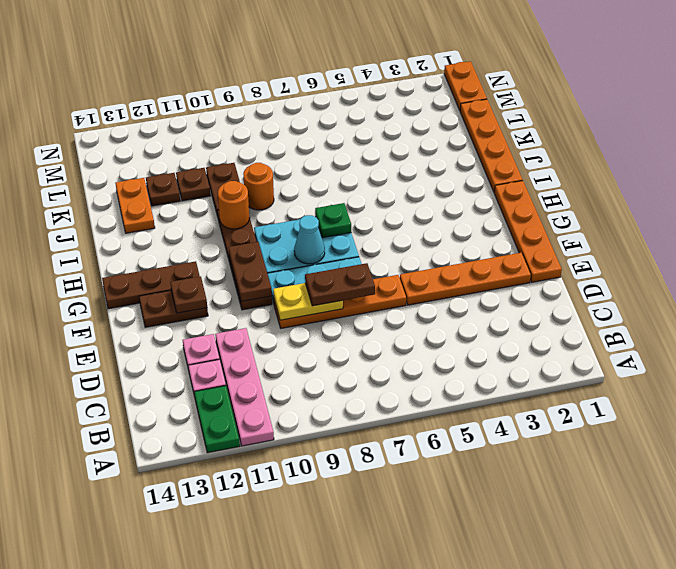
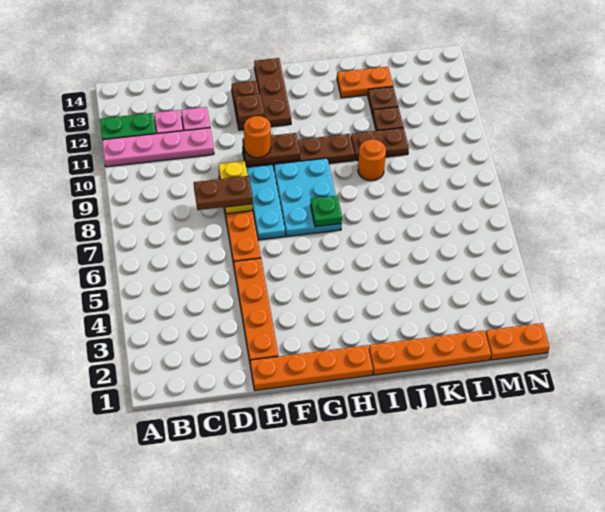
brown plate E7:E8 level 3 -> brown plate D8:E8 level 3
cyan cone G8 level 2 -> none
orange round brick I10 level 2 -> orange round brick F10 level 3

